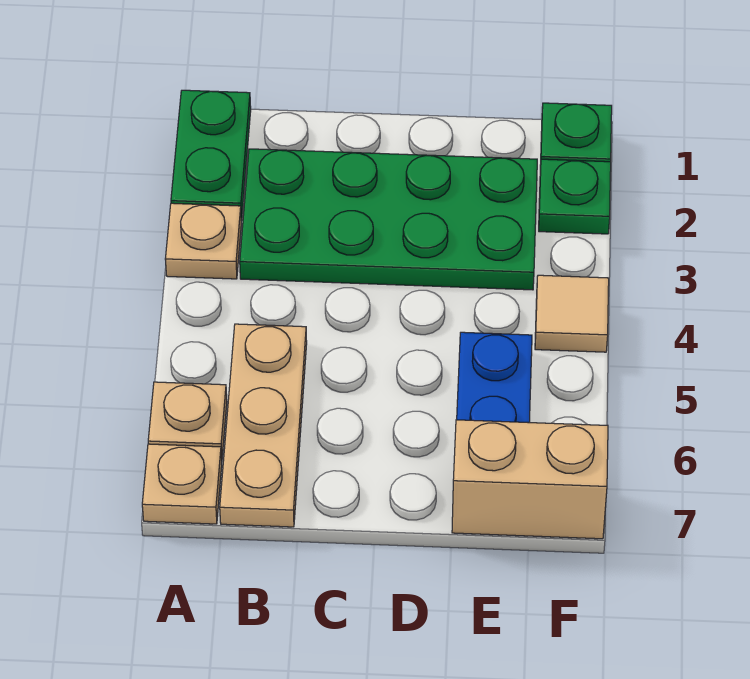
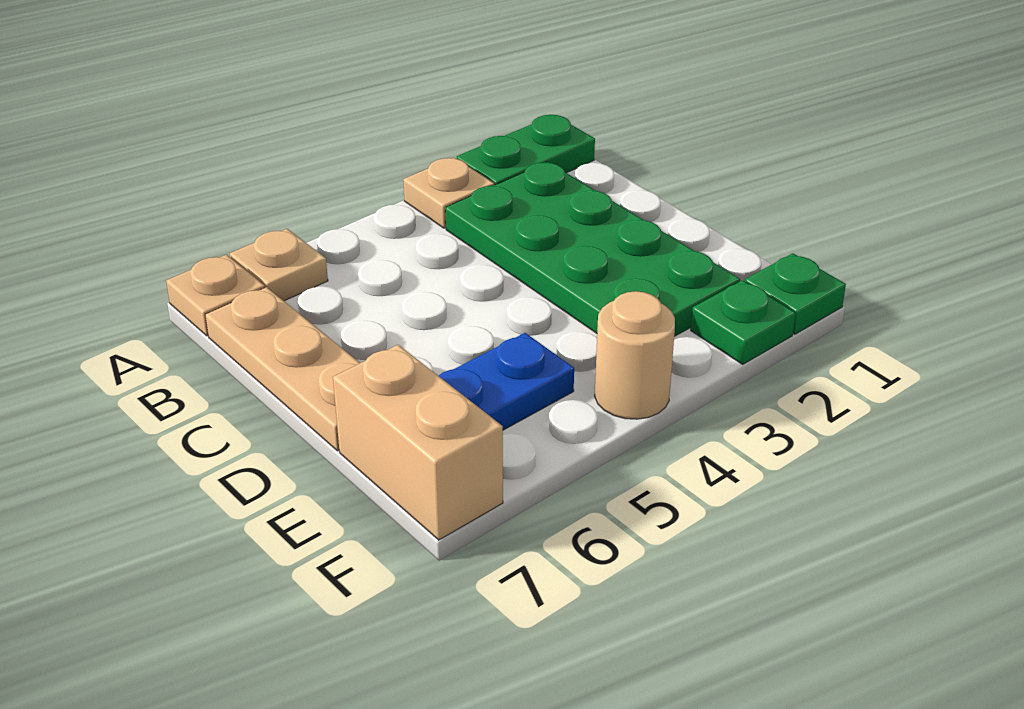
tan plate B5:B7 level 1 -> tan plate B7:D7 level 1
tan tile F4 level 1 -> tan round brick F4 level 1

